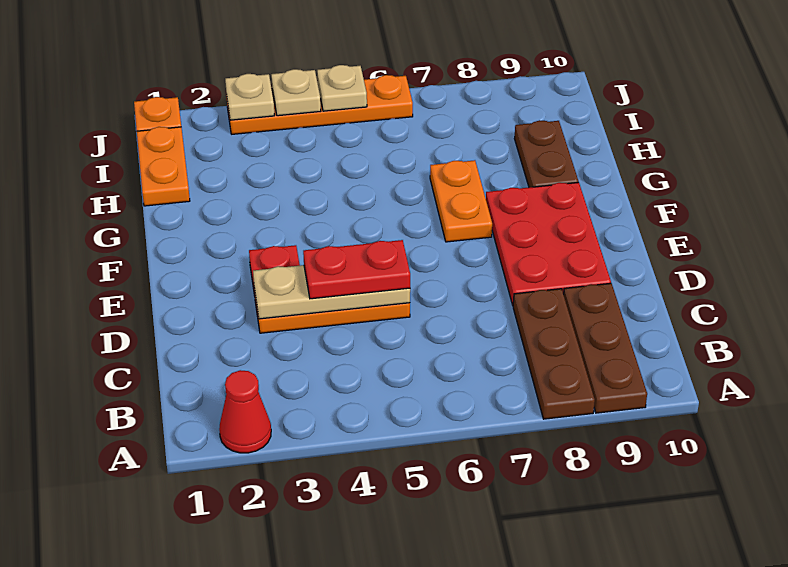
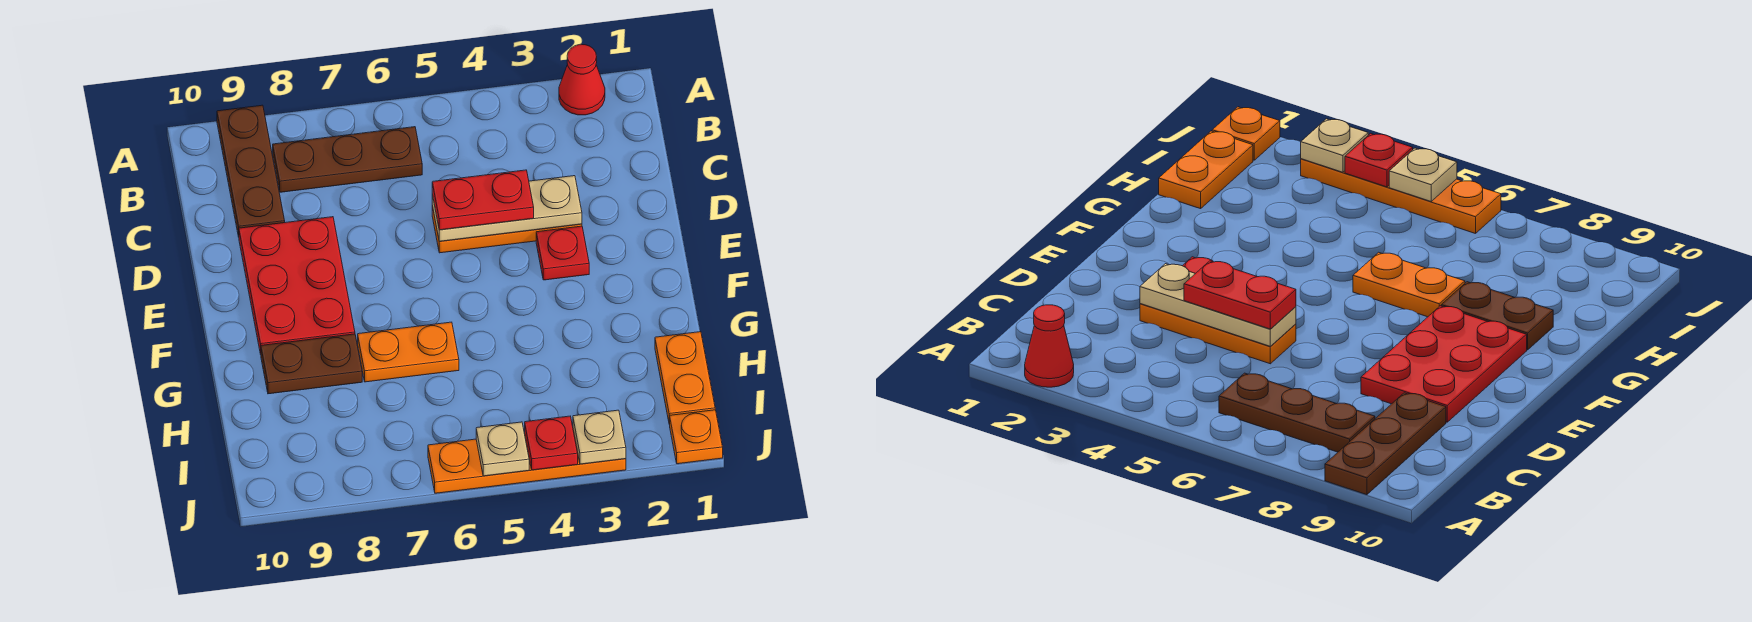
brown plate A8:C8 level 1 -> brown plate B6:B8 level 1
orange plate F7:G7 level 1 -> orange plate G6:G7 level 1
brown plate G9:H9 level 1 -> brown plate G8:G9 level 1
tan plate J4 level 2 -> red plate J4 level 2

